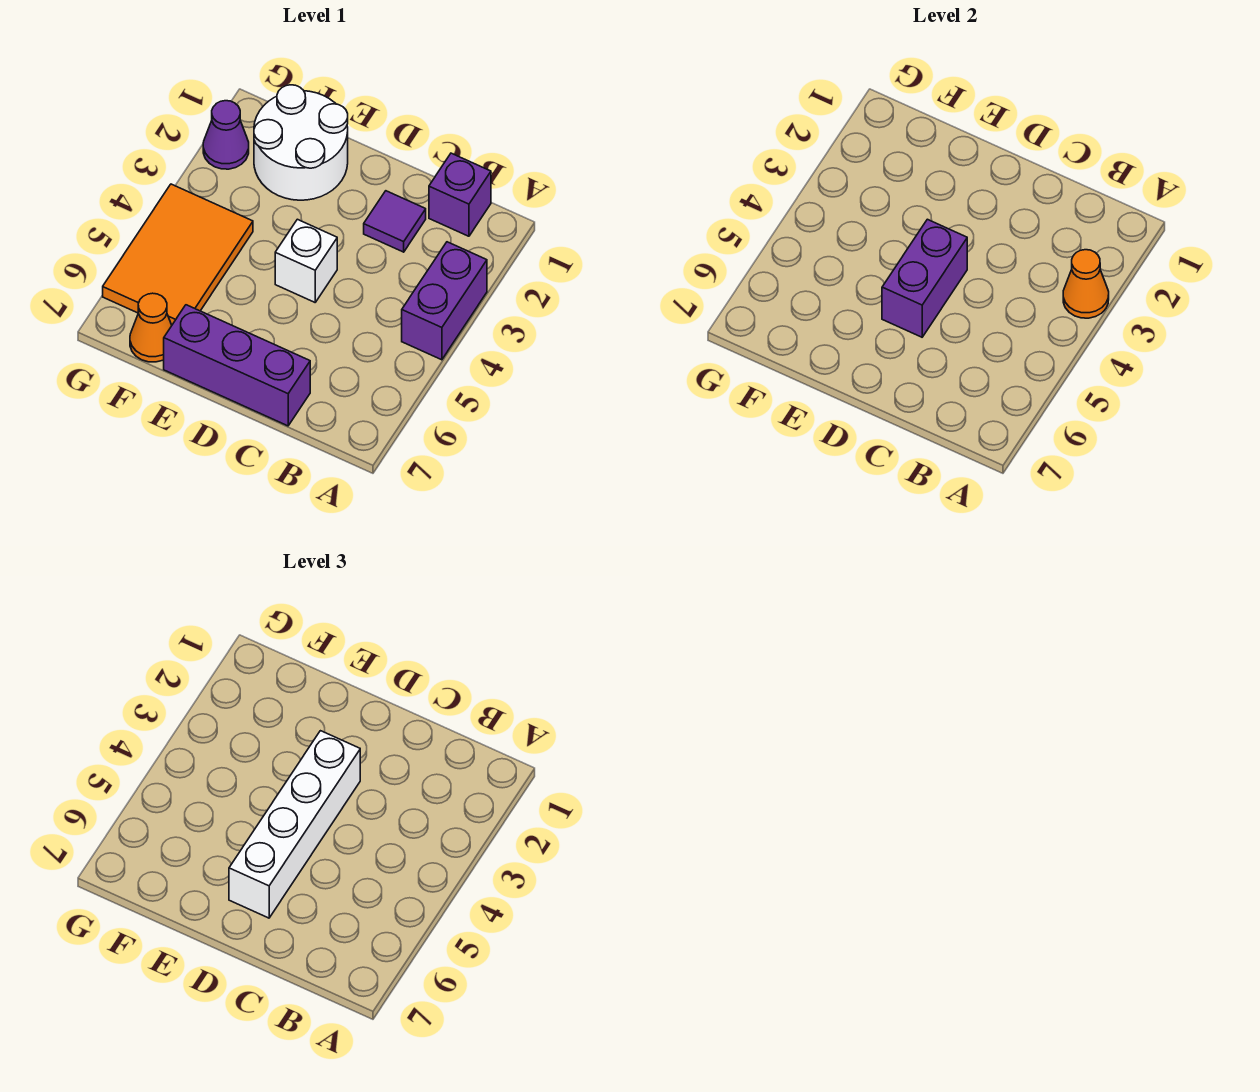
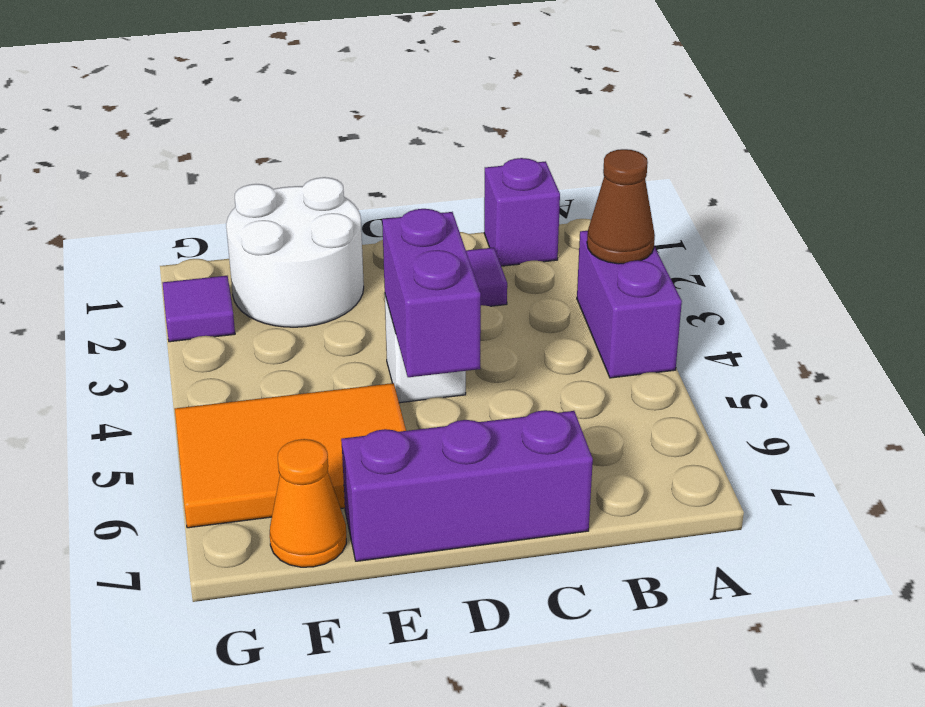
orange cone A3 level 2 -> brown cone A3 level 2
white brick D3:D6 level 3 -> none
orange tile F4:G6 level 1 -> orange tile E5:G6 level 1
purple cone G2 level 1 -> purple tile G2 level 1

